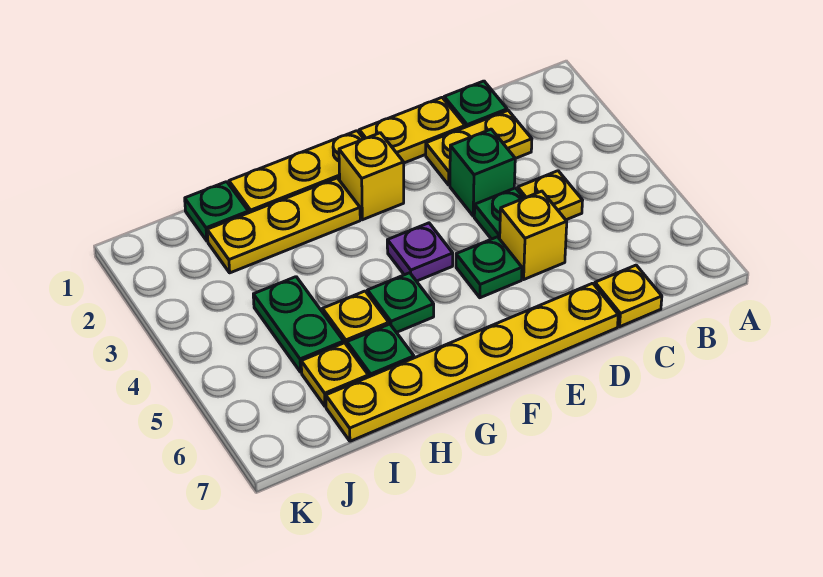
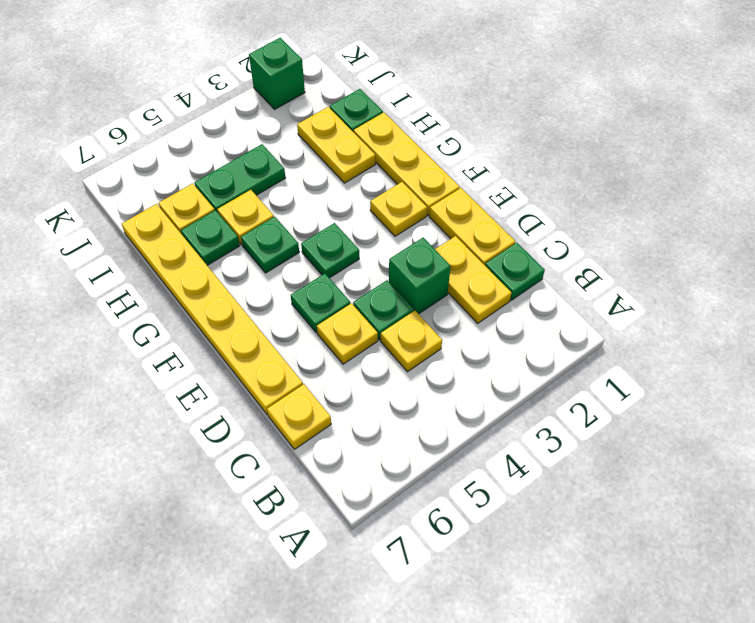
yellow brick D5 level 1 -> yellow plate D5 level 1
yellow brick F2 level 1 -> yellow plate F2 level 1
purple plate F4 level 1 -> green plate F4 level 1
yellow plate G2:I2 level 1 -> yellow plate H2:I2 level 1
none -> green brick K2 level 1

